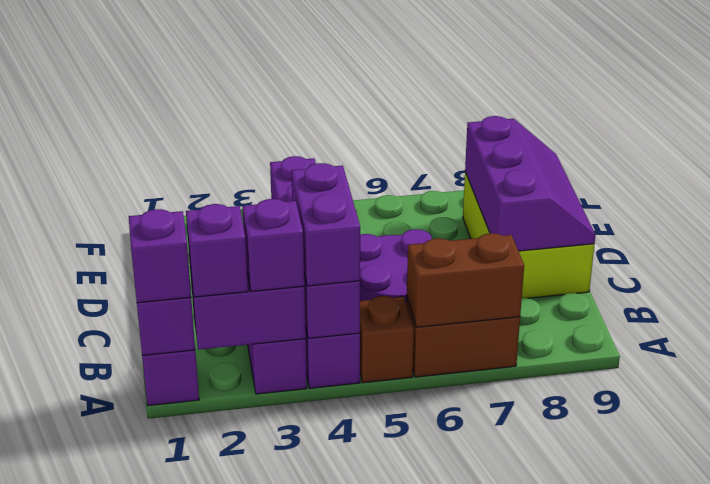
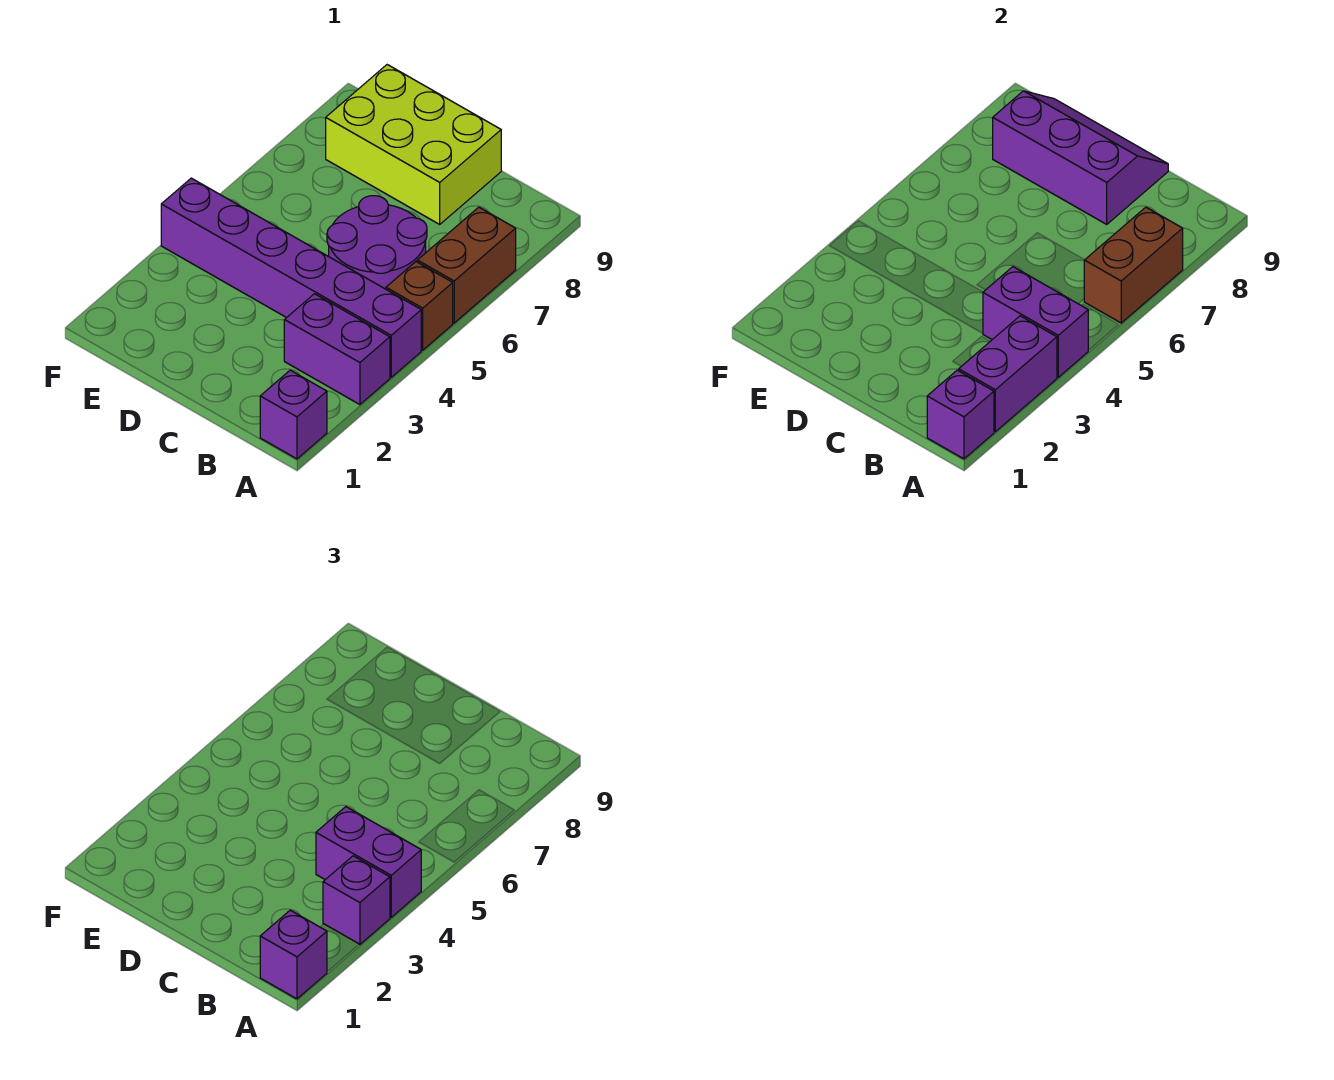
purple brick A2 level 3 -> none

